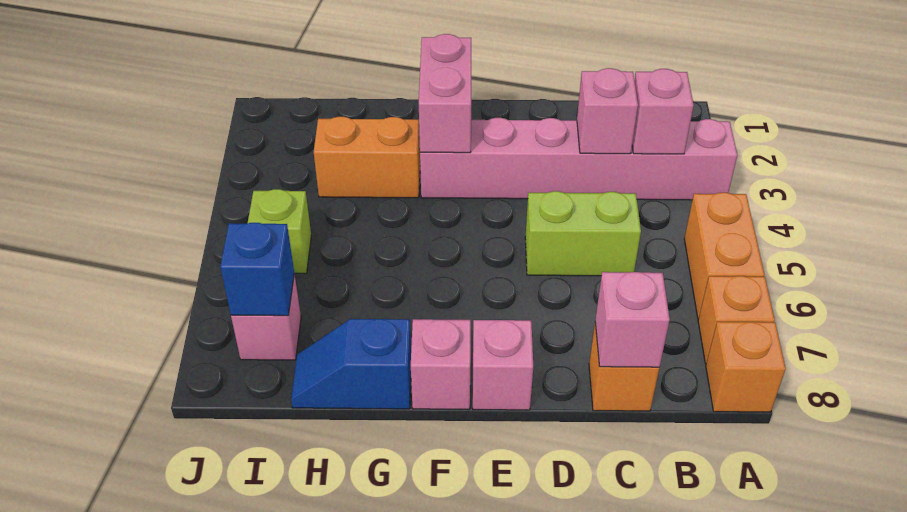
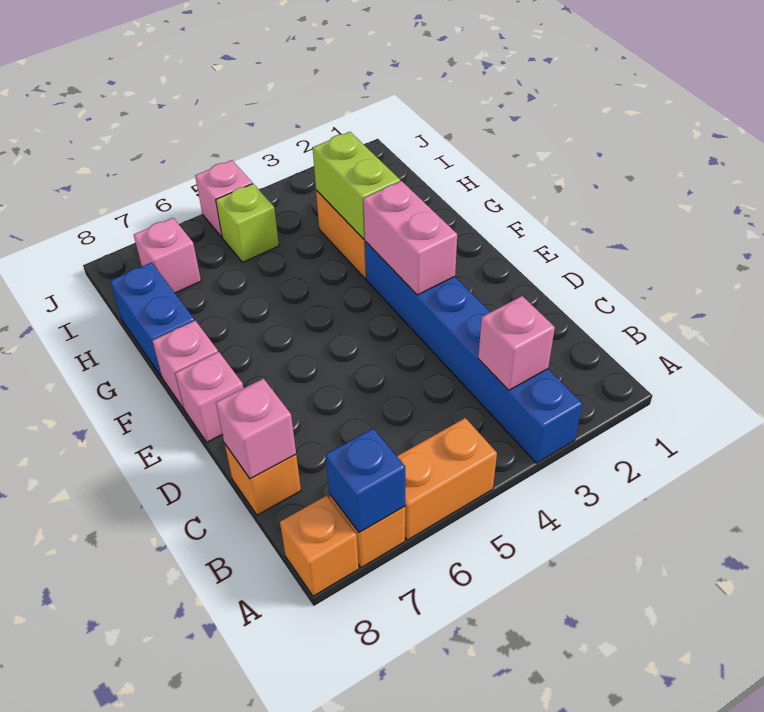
pink brick A3:F3 level 1 -> blue brick A3:F3 level 1
pink brick C3 level 2 -> pink brick J5 level 1
lime brick C5:D5 level 1 -> lime brick G3:H3 level 2
pink brick F2:F3 level 2 -> pink brick E3:F3 level 2
blue slope G8:H8 level 1 top G -> blue brick G8:H8 level 1
blue brick I7 level 2 -> blue brick A7 level 2

